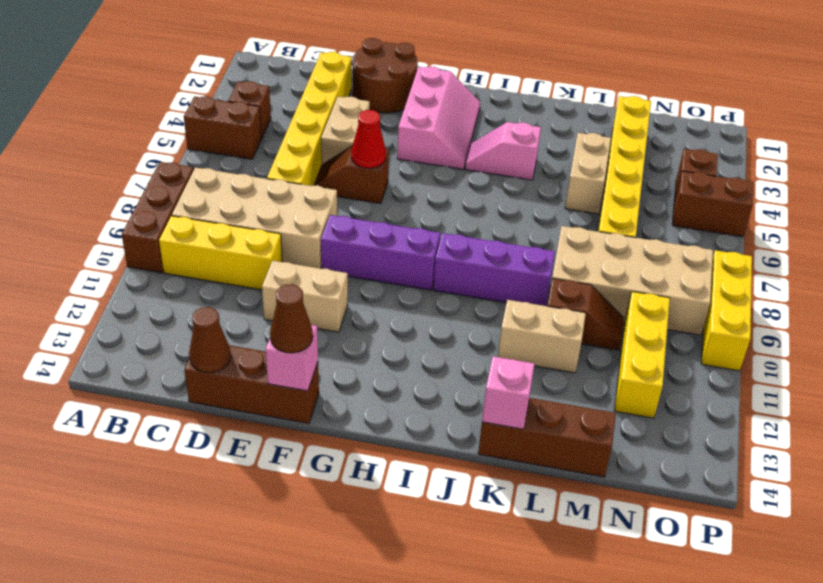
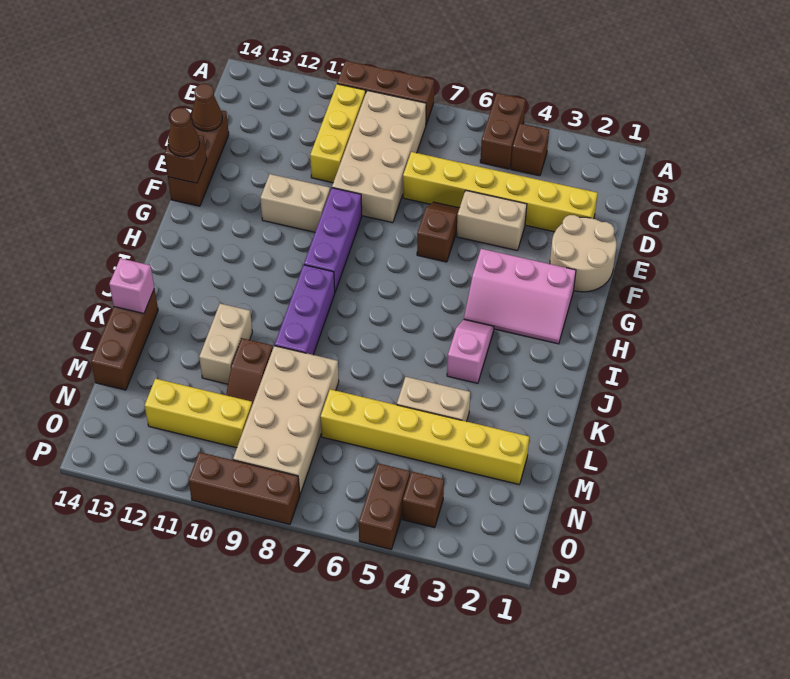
brown round brick E1:F2 level 1 -> tan round brick E1:F2 level 1
tan brick E11:F11 level 1 -> tan brick F10:F11 level 1
red cone F6 level 2 -> none
pink brick F14 level 2 -> brown brick F14 level 2
yellow brick P8:P10 level 1 -> brown brick P8:P10 level 1

